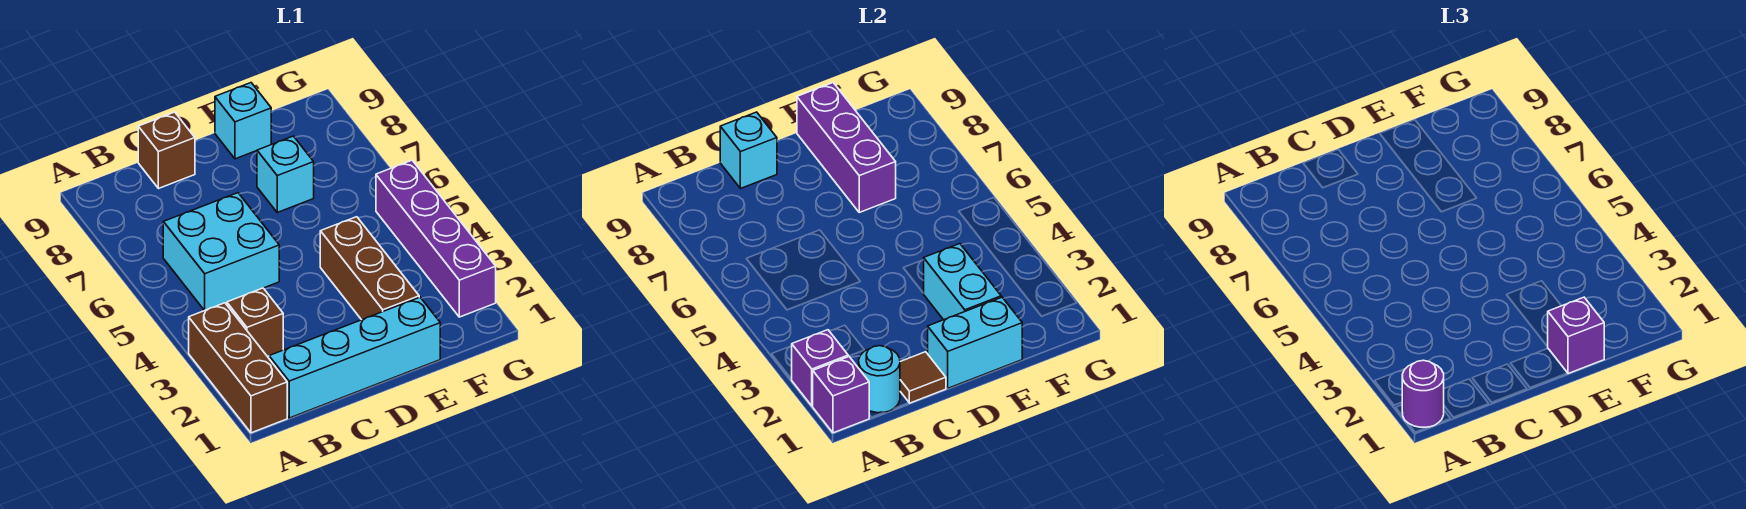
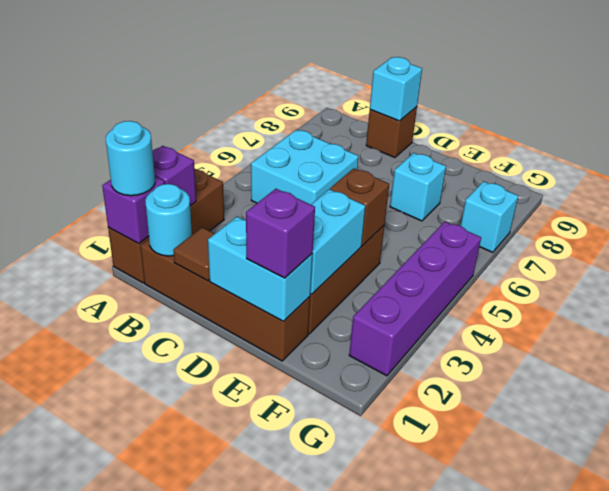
purple round brick A1 level 3 -> cyan round brick A1 level 3
cyan brick B1:E1 level 1 -> brown brick B1:E1 level 1
brown brick B3 level 1 -> brown brick E4 level 2
purple brick E7:E9 level 2 -> none
cyan brick E9 level 1 -> cyan brick G7 level 1

